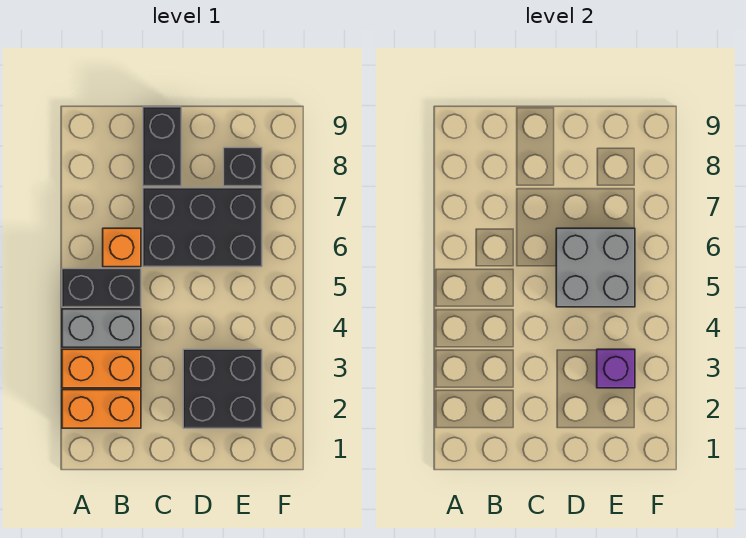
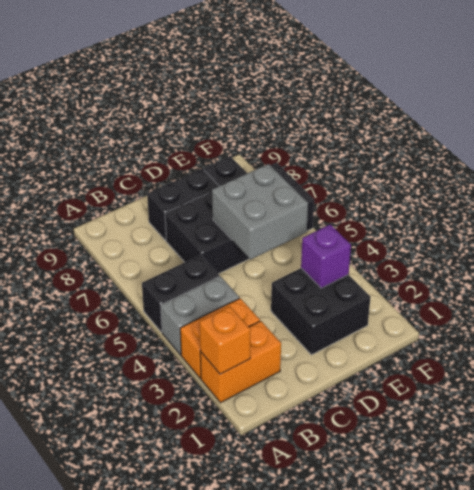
orange brick B6 level 1 -> orange brick A2 level 2
black brick C6:E7 level 1 -> black brick C6:F7 level 1
black brick C8:C9 level 1 -> black brick C8:D8 level 1

